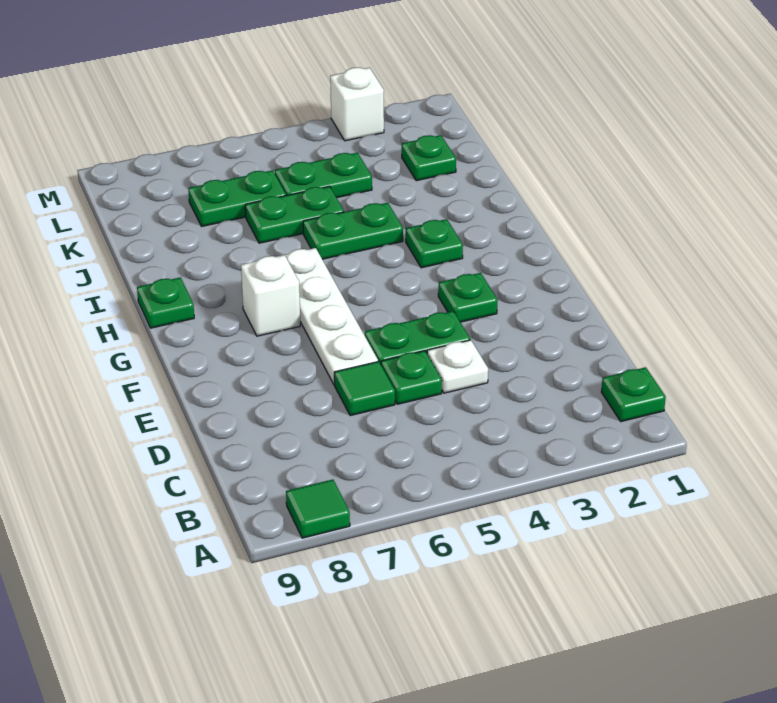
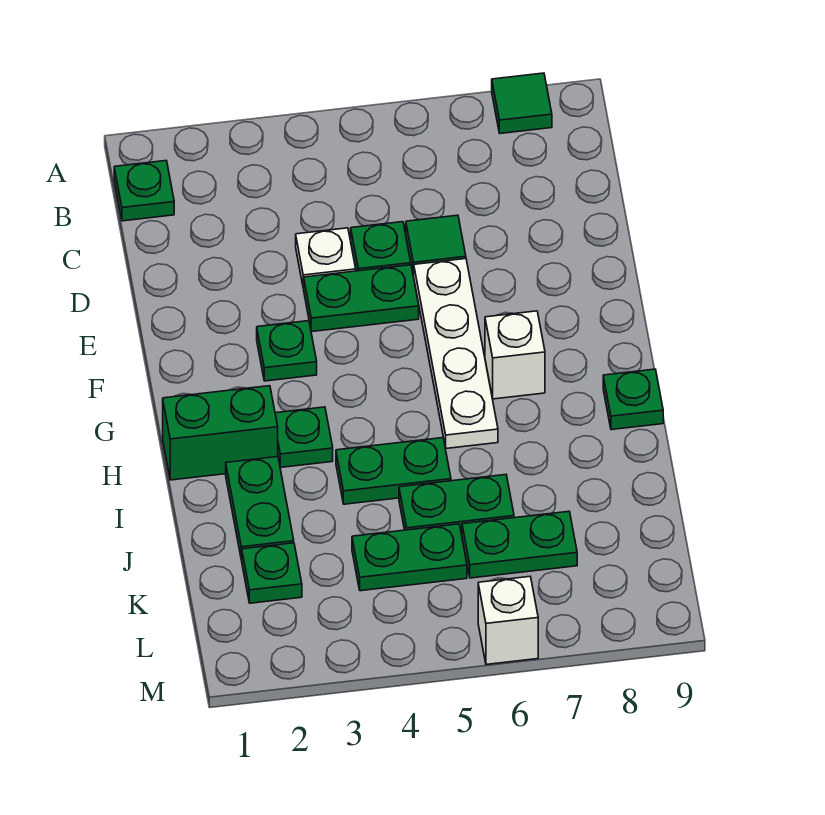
none -> green brick H1:H2 level 1
none -> green plate I2:J2 level 1
white brick M3 level 1 -> white brick M6 level 1

